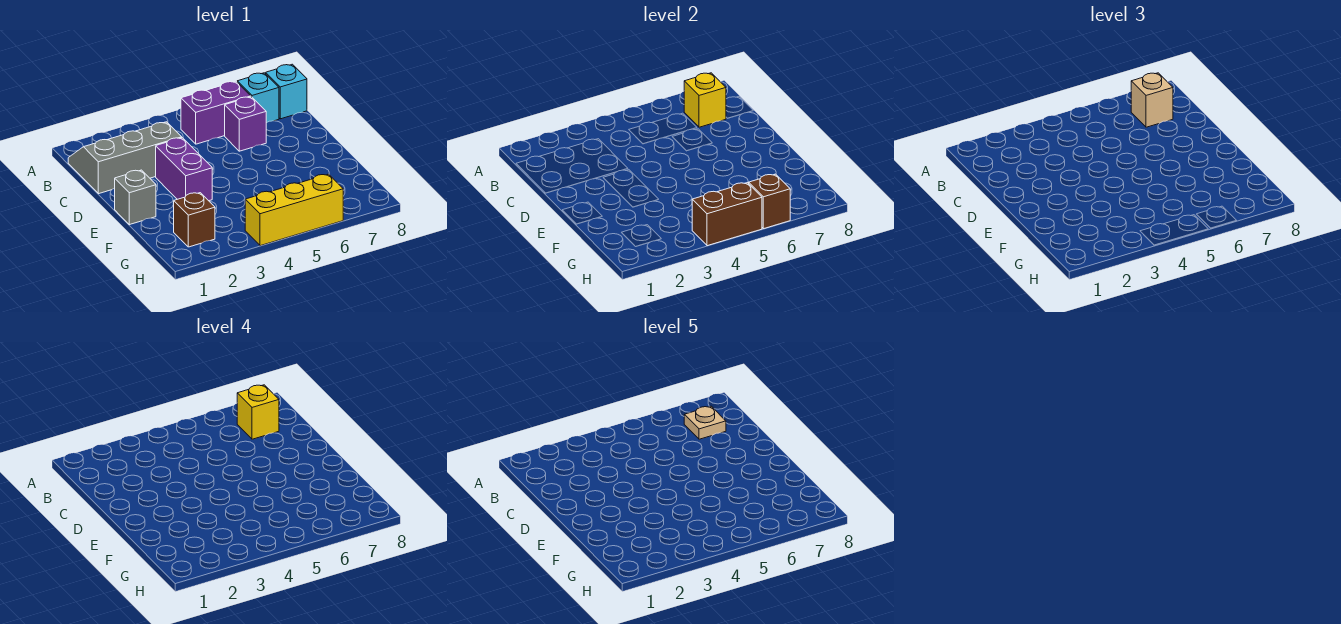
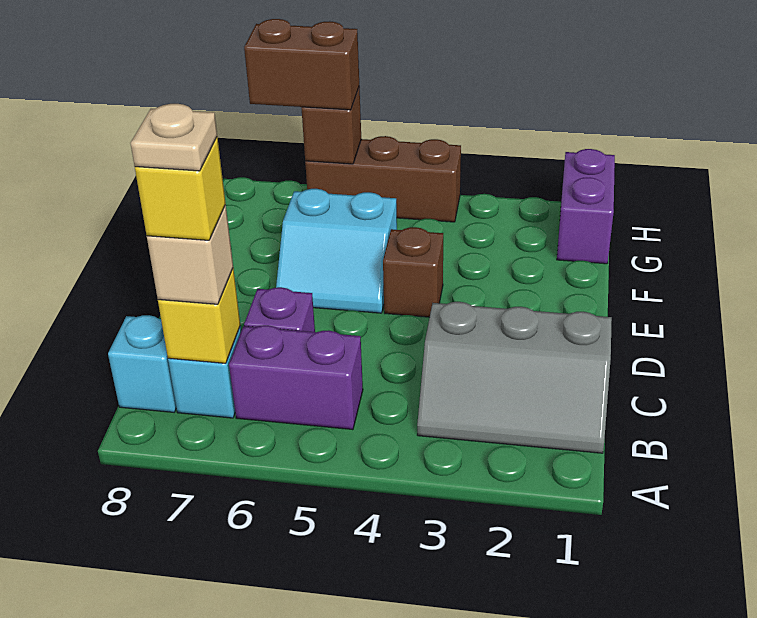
purple brick D3:E3 level 1 -> purple brick G1:H1 level 1
grey brick E1 level 1 -> none
none -> cyan slope E5:F6 level 1 top F
brown brick G2 level 1 -> brown brick E4 level 1
yellow brick H4:H6 level 1 -> brown brick H4:H6 level 1
brown brick H4:H5 level 2 -> brown brick H6:H7 level 3

